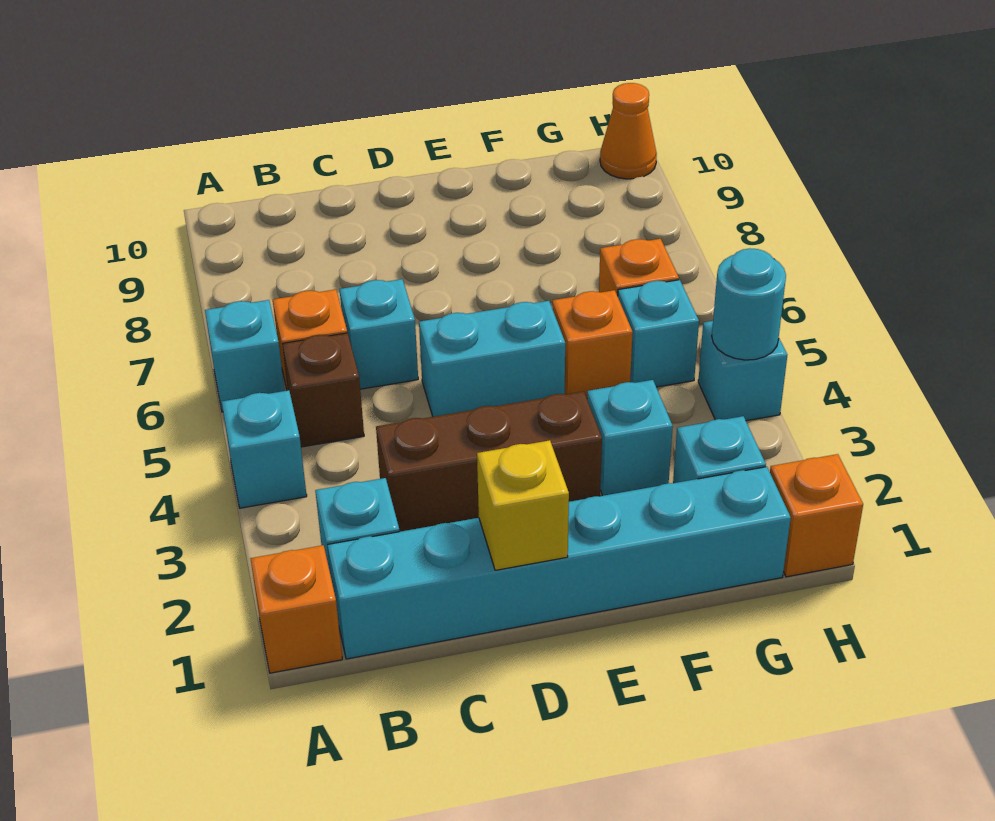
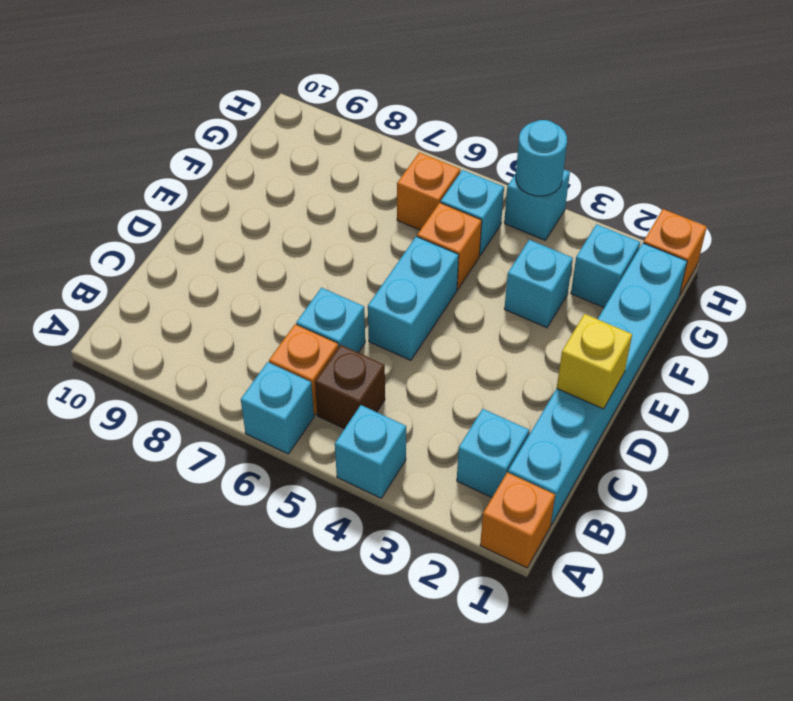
brown brick C3:E3 level 1 -> none
orange cone H10 level 1 -> none

